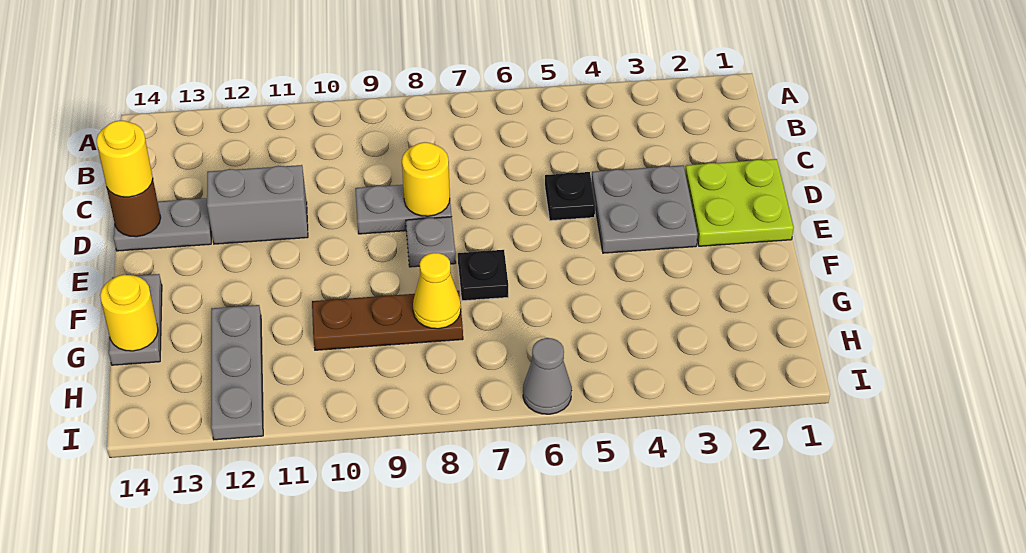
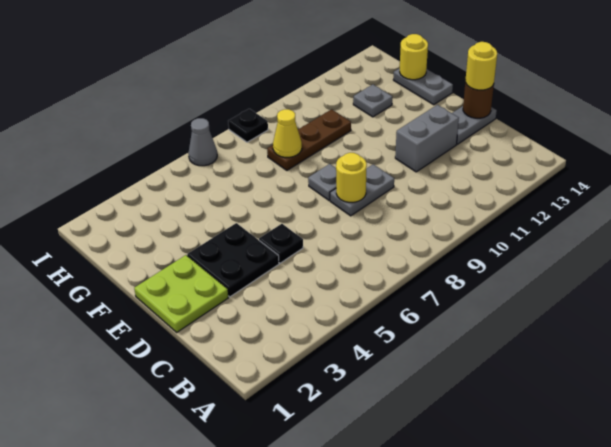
grey plate D3:E4 level 1 -> black plate D3:E4 level 1
black plate F7 level 1 -> black plate I8 level 1
grey plate G12:I12 level 1 -> grey plate G12 level 1

